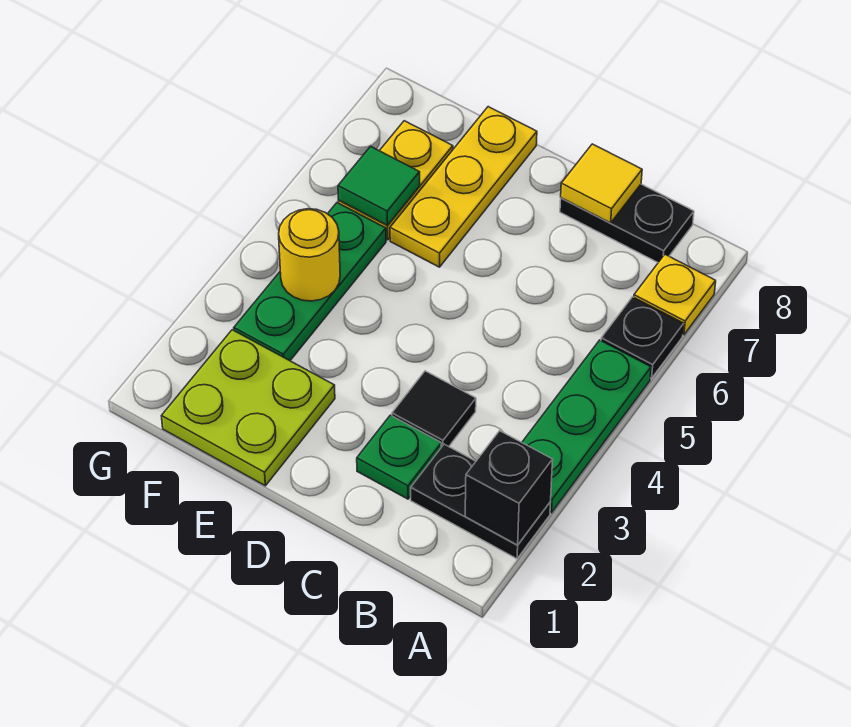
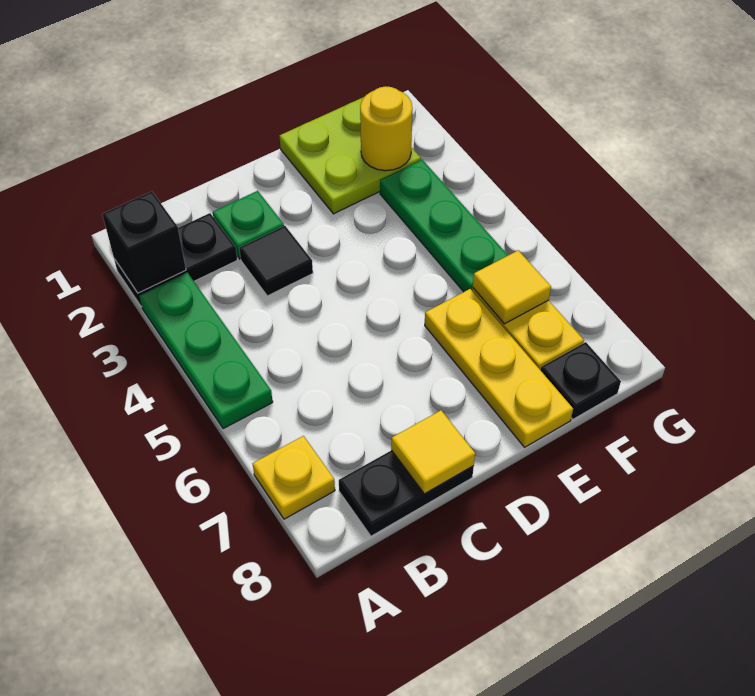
black plate A6 level 1 -> black plate F8 level 1
yellow round brick F4 level 2 -> yellow round brick F2 level 2
green tile F6 level 2 -> yellow tile F6 level 2

